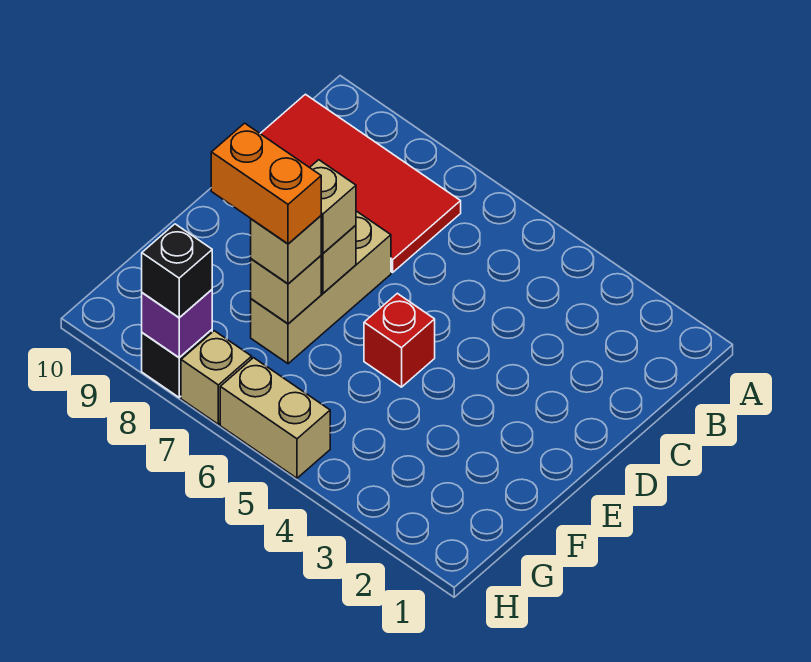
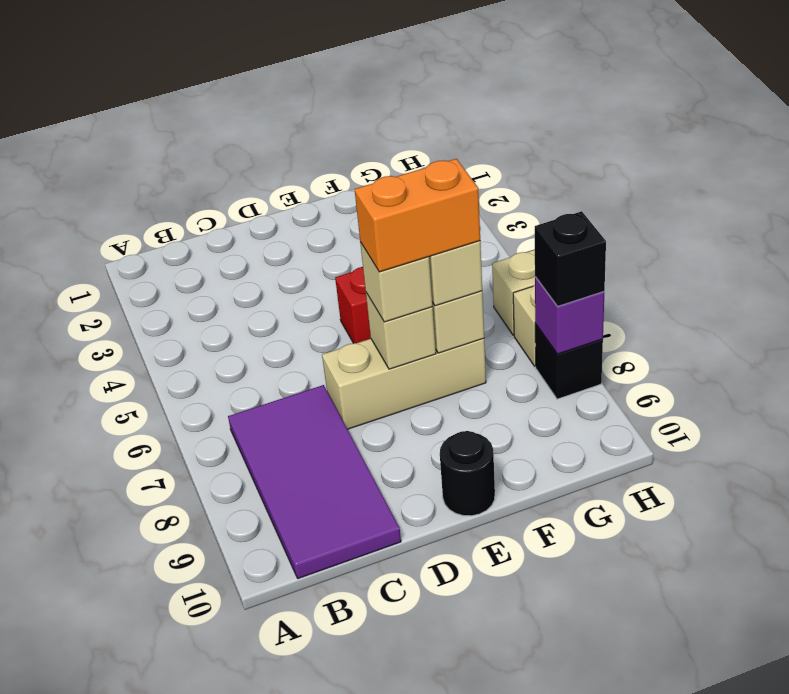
red tile B7:C10 level 1 -> purple tile B7:C10 level 1
none -> black round brick E10 level 1
orange brick F7:F8 level 4 -> orange brick E7:F7 level 4
tan brick H5:H6 level 1 -> tan brick H6 level 1

